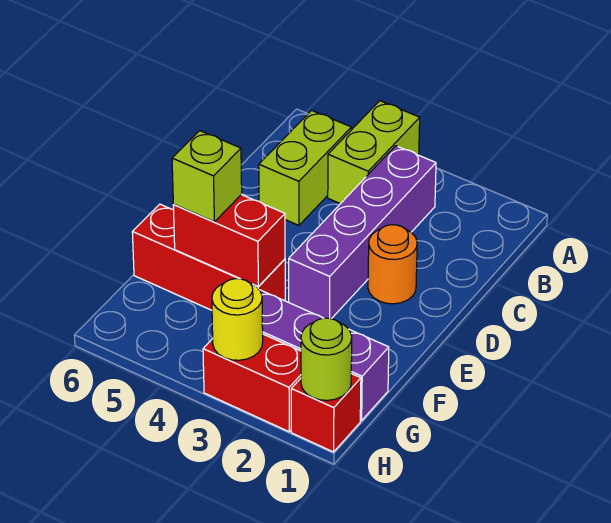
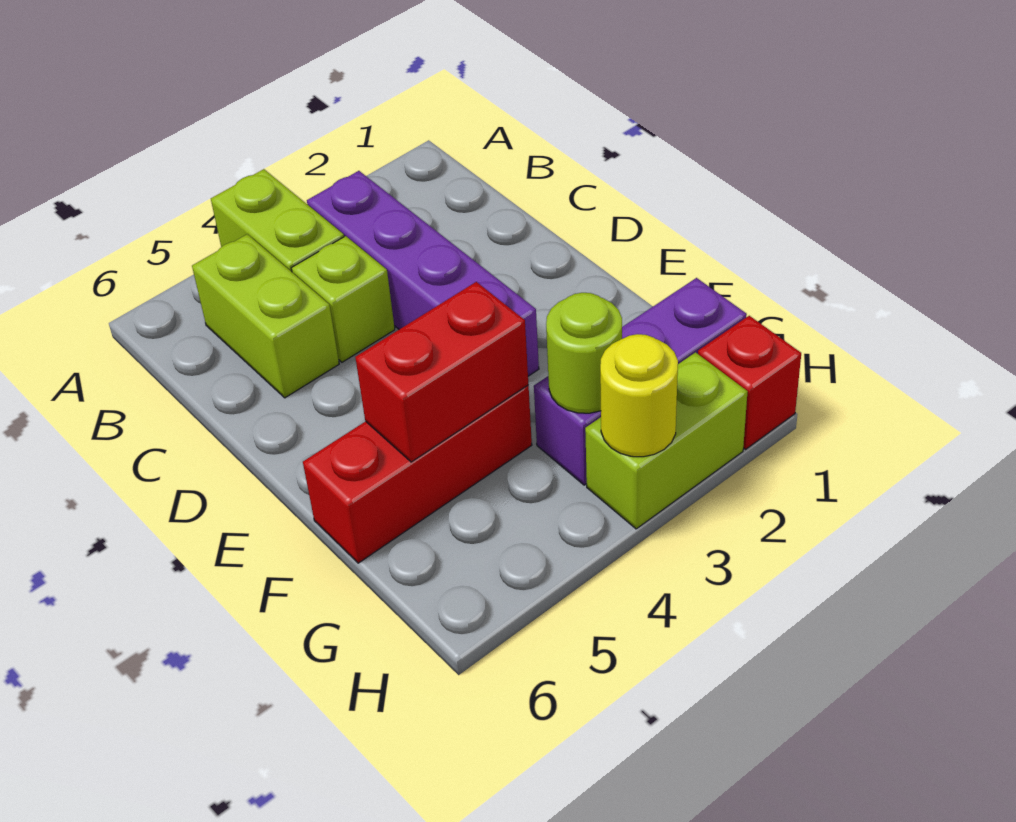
orange round brick D2 level 1 -> none
lime brick F5 level 3 -> lime brick C4 level 1
lime round brick H1 level 2 -> lime round brick G3 level 2
red brick H2:H3 level 1 -> lime brick H2:H3 level 1

